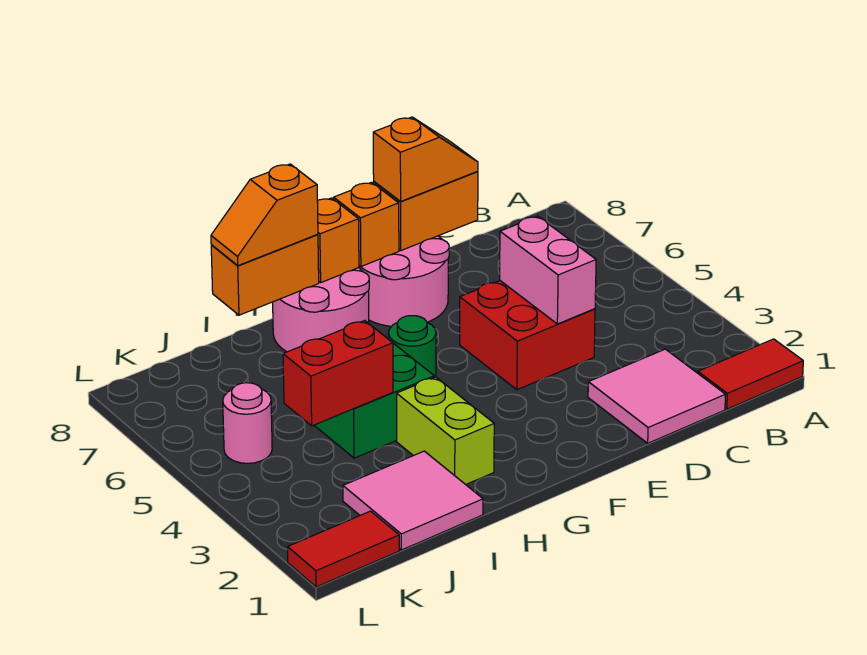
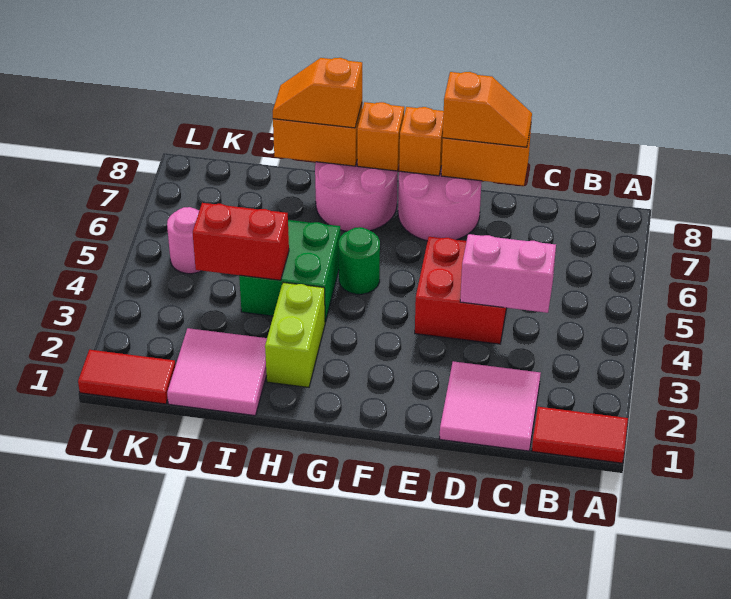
pink brick D4:D5 level 2 -> pink brick C4:D4 level 2

